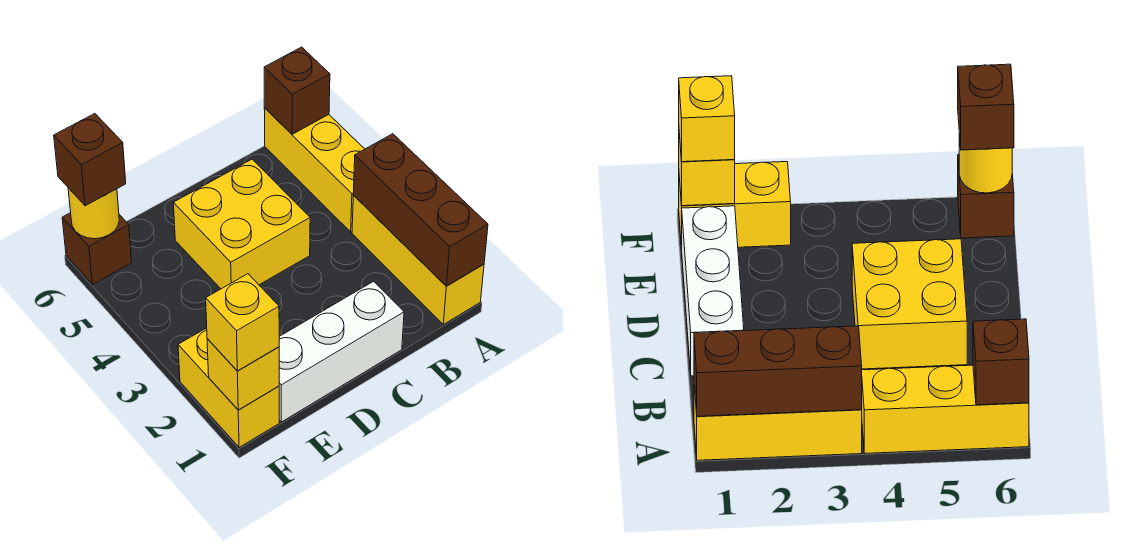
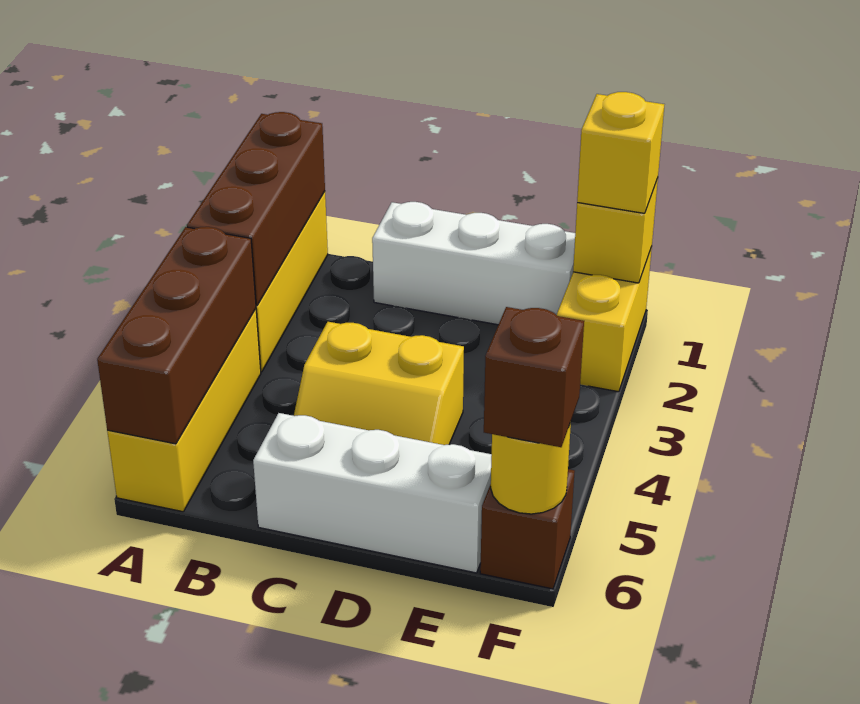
brown brick A6 level 2 -> brown brick A4:A6 level 2
yellow brick C4:D5 level 1 -> yellow slope C4:D5 level 1 top 4
none -> white brick C6:E6 level 1

